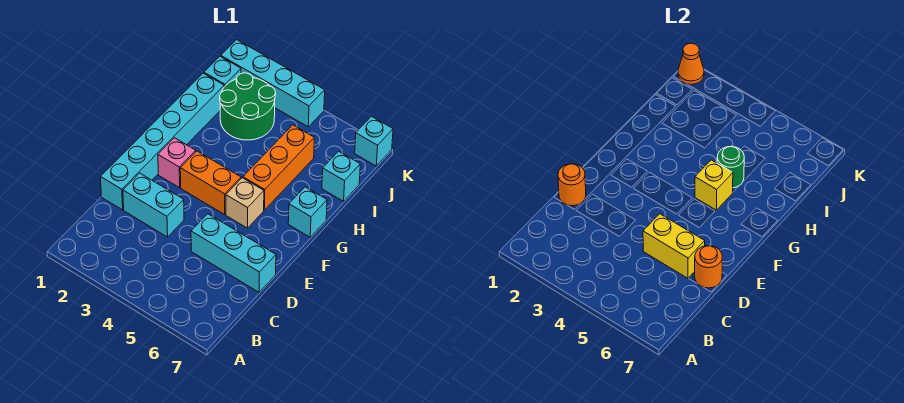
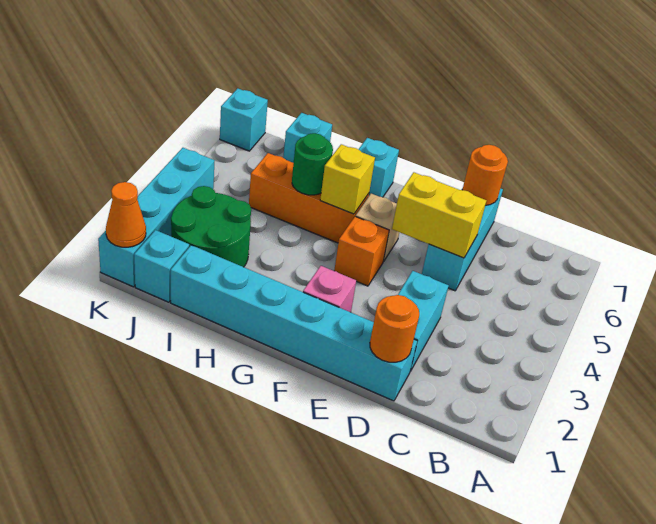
yellow brick D5:D6 level 2 -> yellow brick D5:E5 level 2
orange brick F3:F4 level 1 -> orange brick F4 level 1

